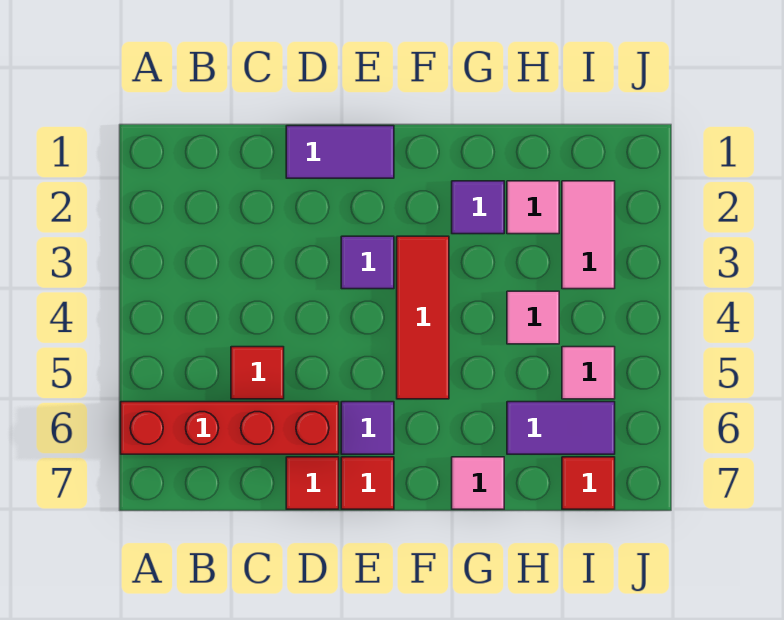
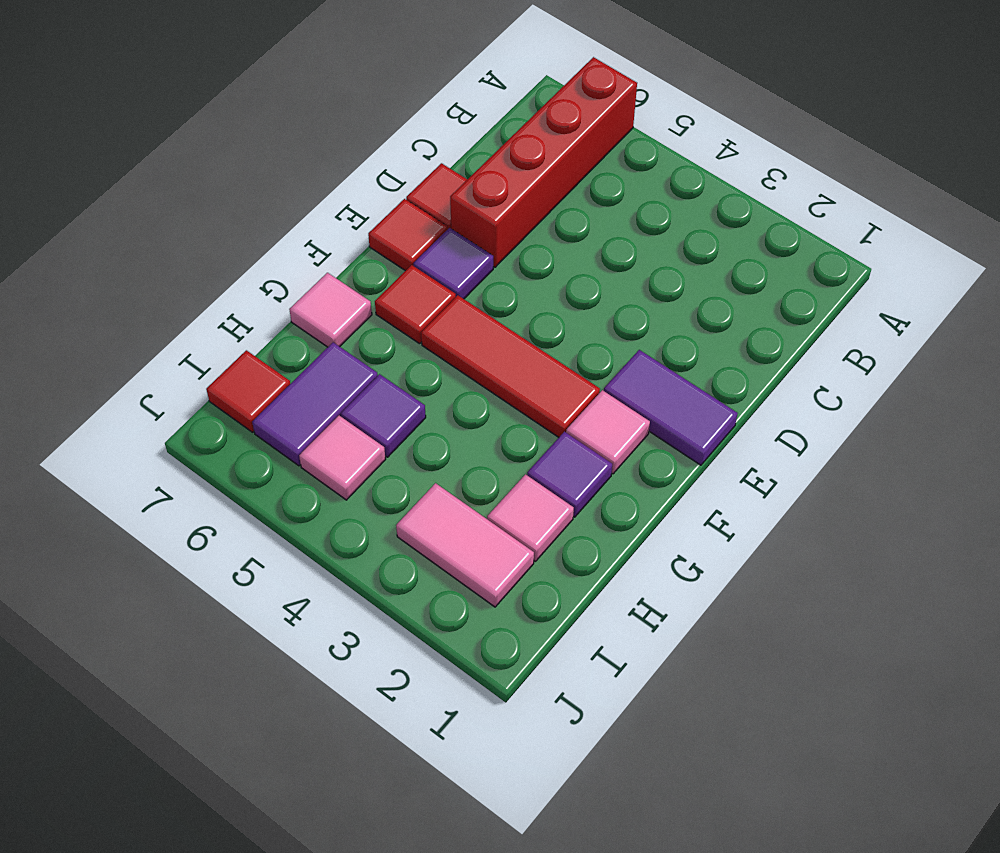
red tile C5 level 1 -> red tile F6 level 1
purple tile D1:E1 level 1 -> purple tile E1:E2 level 1
purple tile E3 level 1 -> purple tile H5 level 1
pink tile H4 level 1 -> pink tile F2 level 1

